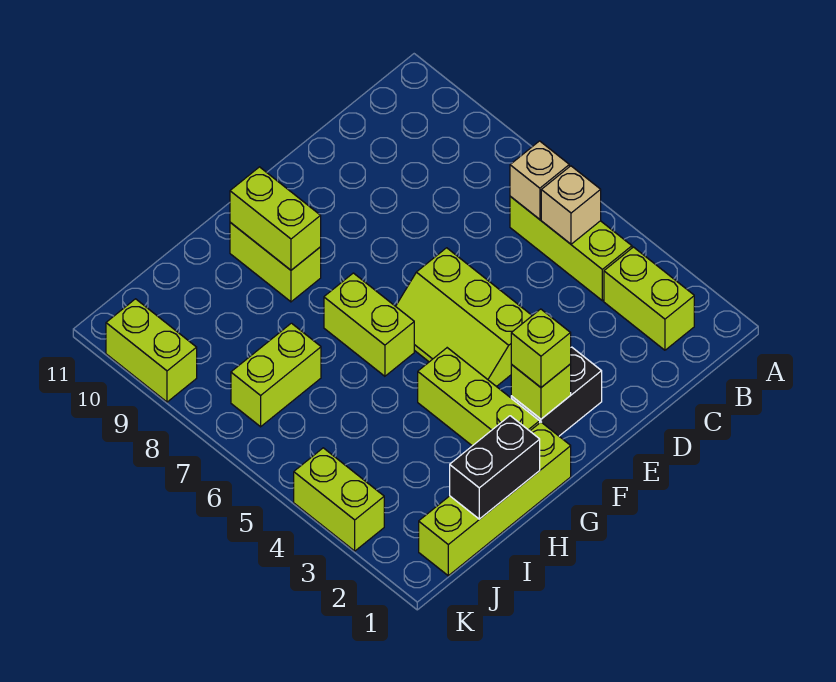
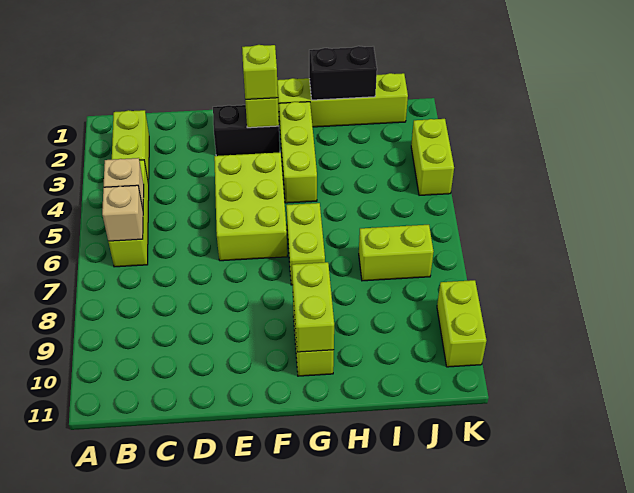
lime slope E4:F6 level 1 top E -> lime brick E4:F6 level 1

